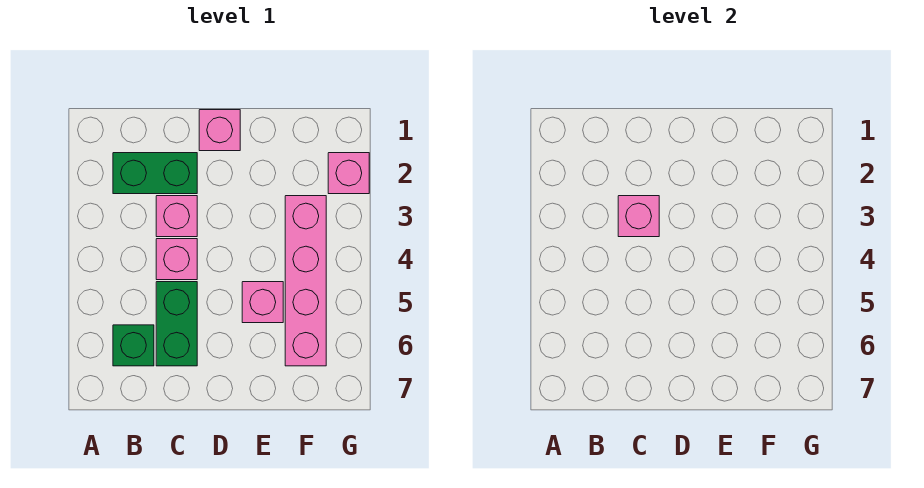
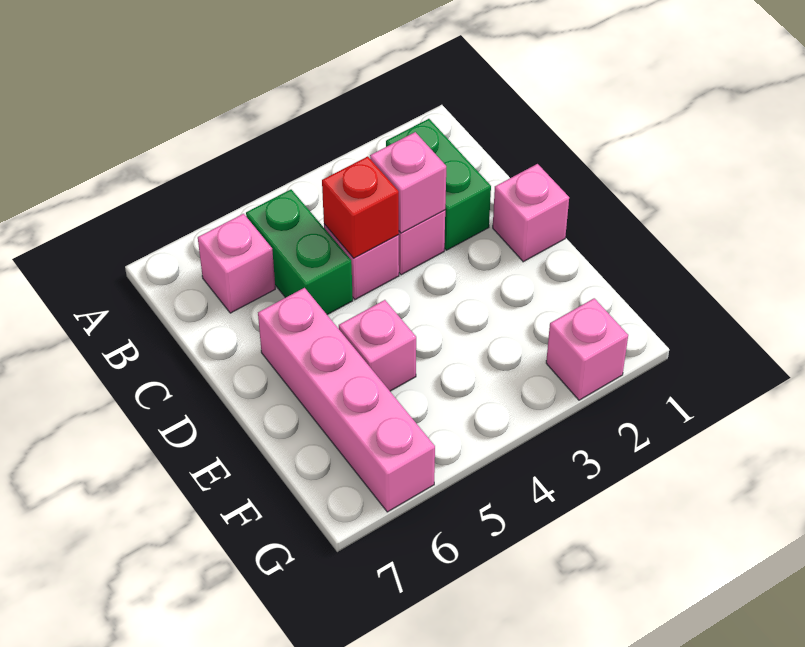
green brick B6 level 1 -> pink brick B6 level 1
none -> red brick C4 level 2
green brick C5:C6 level 1 -> green brick B5:C5 level 1
pink brick F3:F6 level 1 -> pink brick D6:G6 level 1

